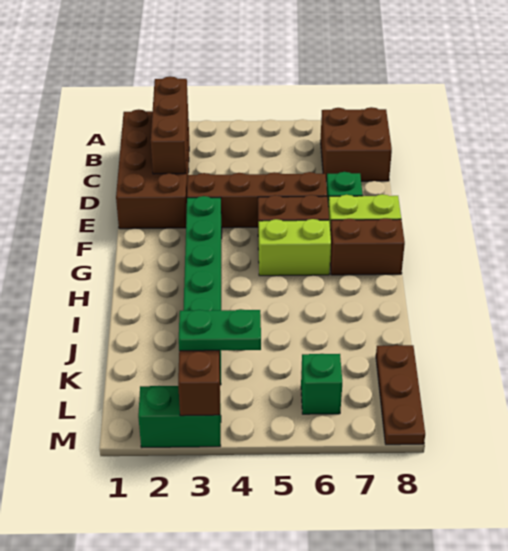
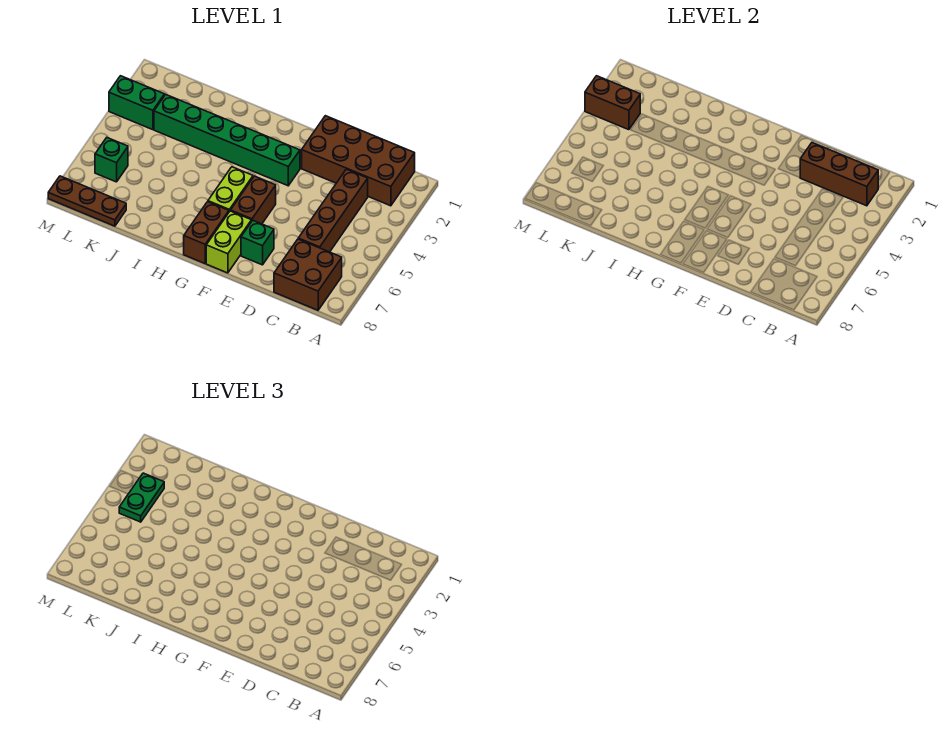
brown brick E3:E6 level 1 -> brown brick C3:C6 level 1
green brick M2:M3 level 1 -> green brick L3:M3 level 1

